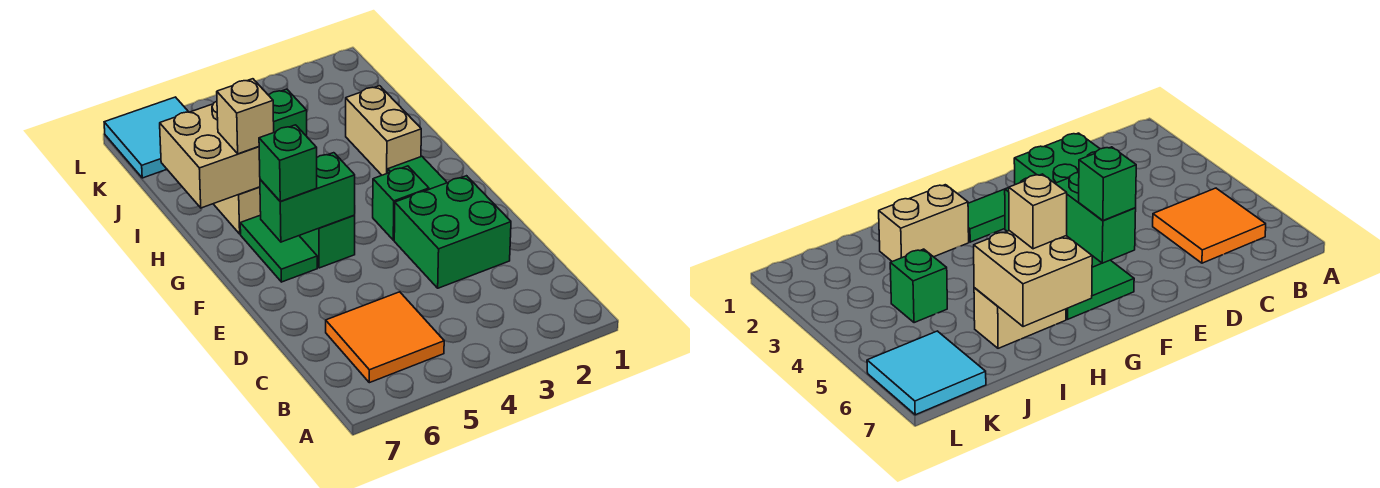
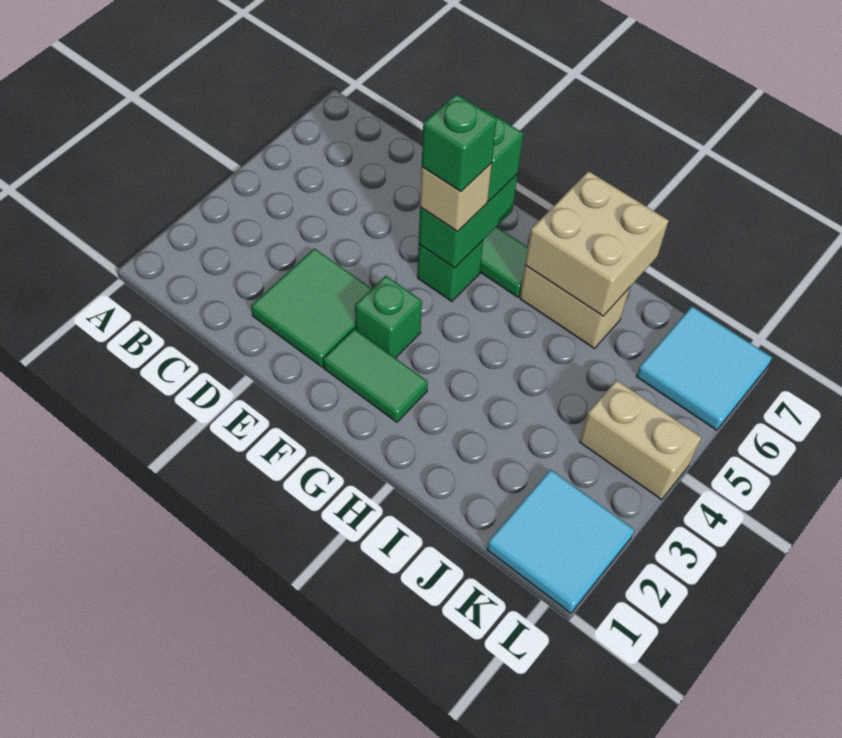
orange tile B5:C6 level 1 -> none
green brick D2:E3 level 1 -> green tile D2:E3 level 1
tan brick H2:I2 level 1 -> tan brick K4:L4 level 1
tan brick H6 level 3 -> tan brick F5 level 3
green brick J4 level 1 -> green brick F5 level 4
none -> cyan tile K1:L2 level 1

